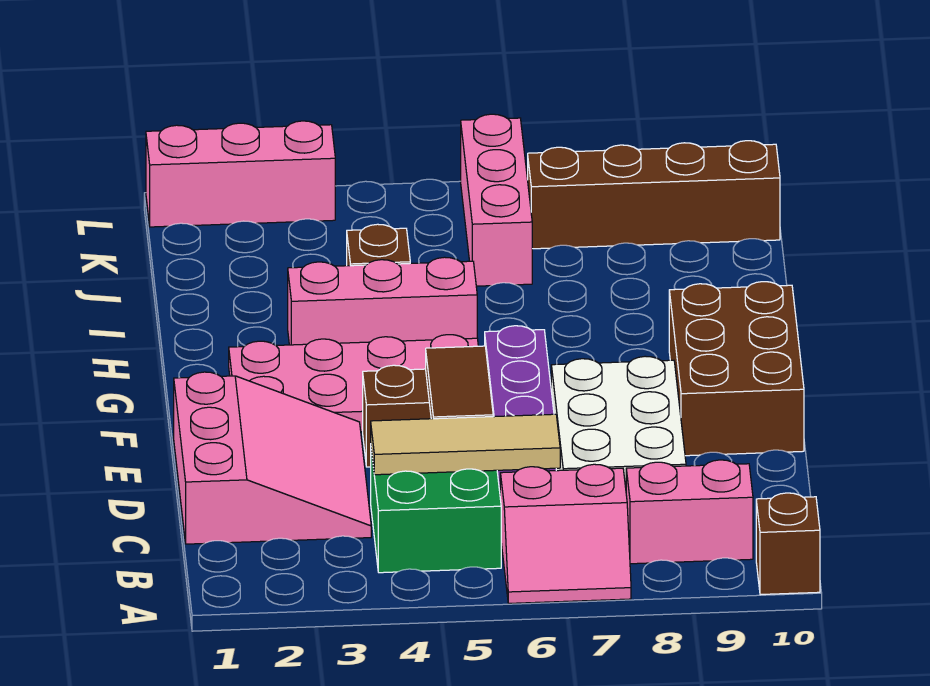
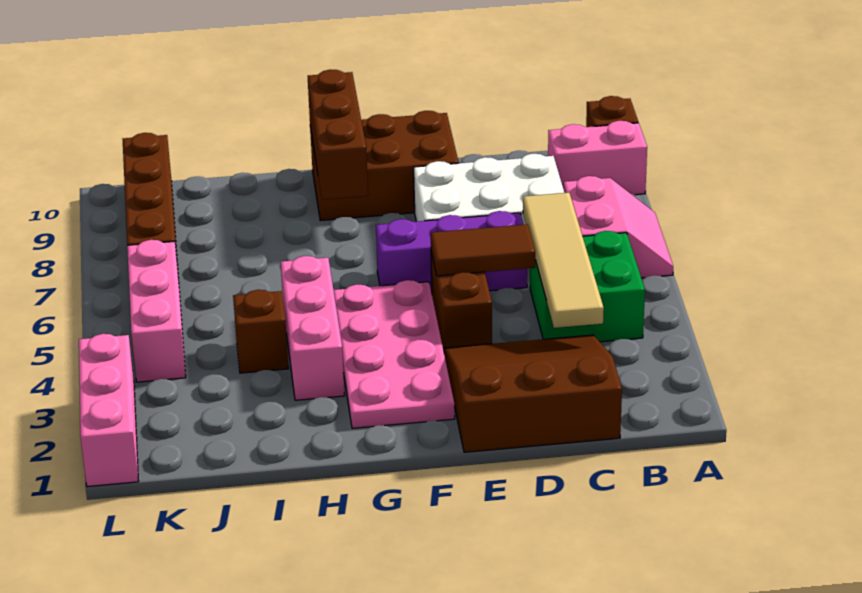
pink brick B8:B9 level 1 -> pink brick A9:B9 level 1
pink slope C1:E3 level 1 top 1 -> brown slope C1:E3 level 1 top 1
tan tile C4:C6 level 2 -> tan tile C3:C6 level 2
none -> brown brick G8:G10 level 2
pink brick J6:L6 level 1 -> pink brick K4:K6 level 1

